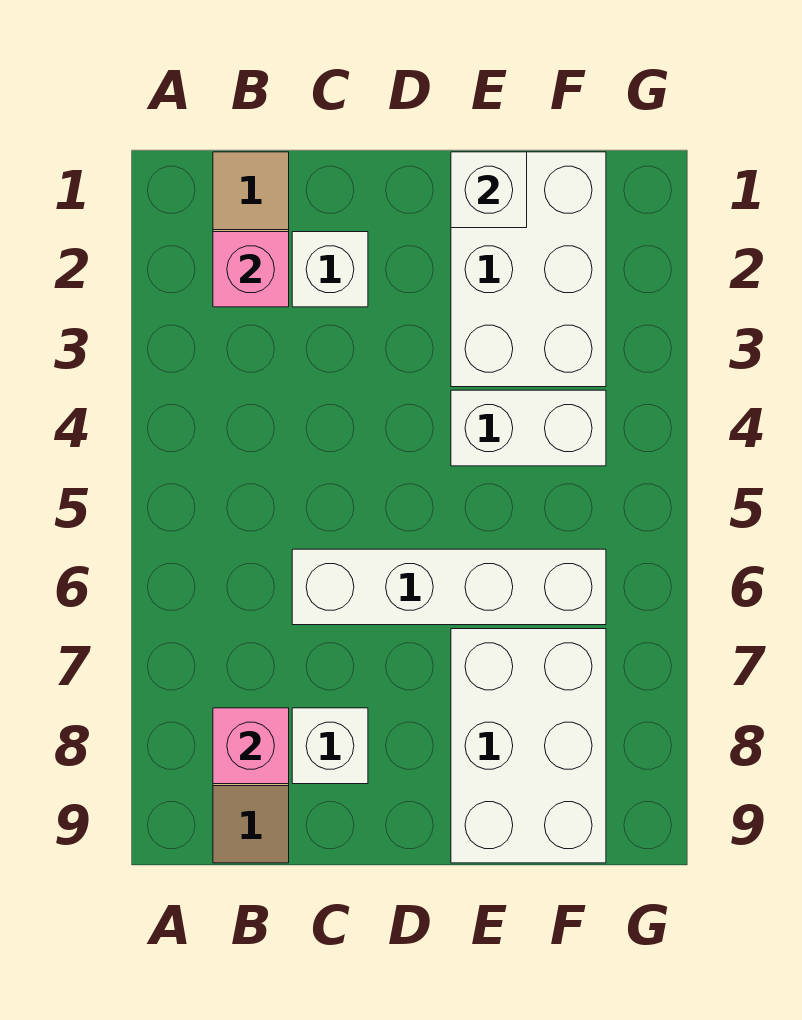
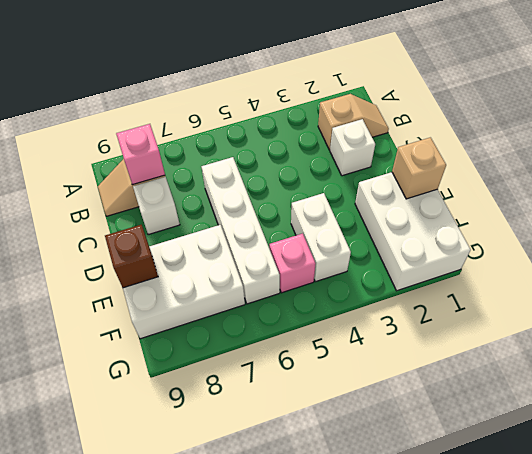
pink brick B2 level 2 -> pink brick F5 level 1
white brick E1:F3 level 1 -> white brick E1:G2 level 1
white brick E1 level 2 -> tan brick E1 level 2
none -> brown brick E9 level 2

